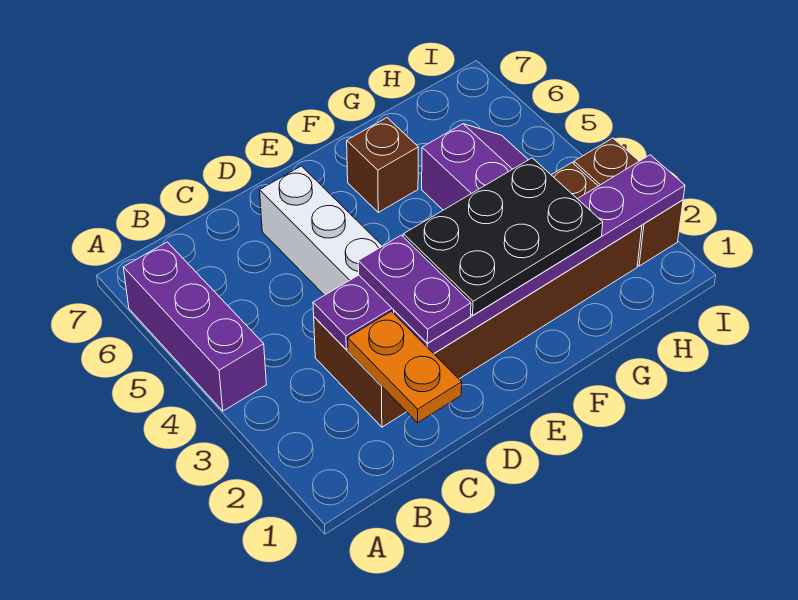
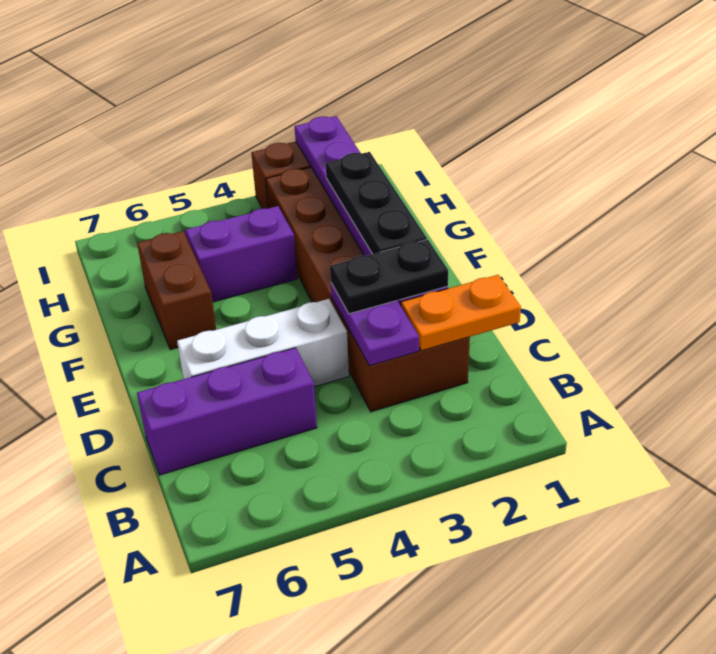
purple brick A4:A6 level 1 -> purple brick C5:C7 level 1
purple plate D2:D3 level 3 -> black plate D2:D3 level 3
black plate E2:G3 level 3 -> black plate E2:G2 level 3
brown brick F6 level 1 -> brown brick F6:G6 level 1

